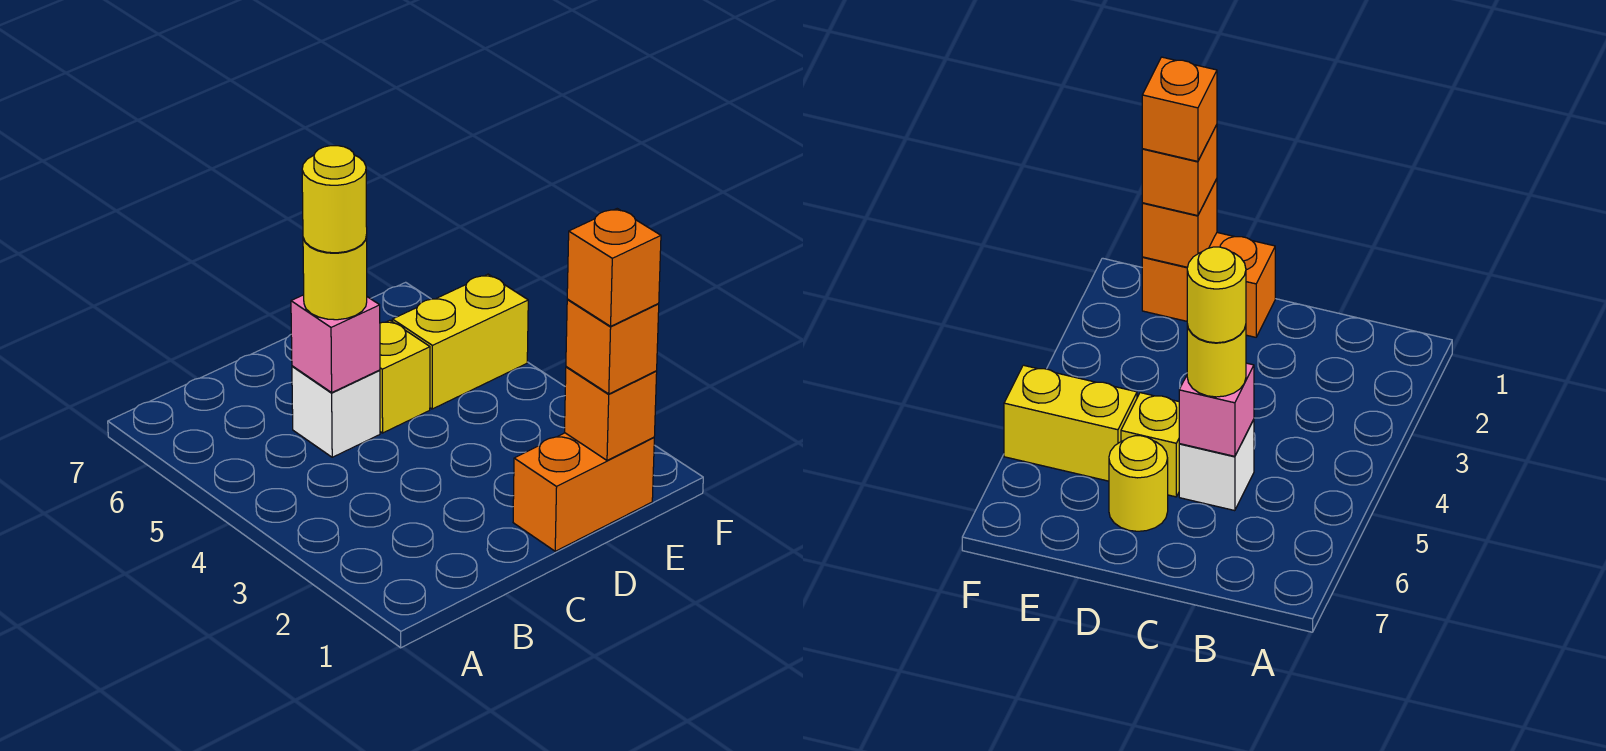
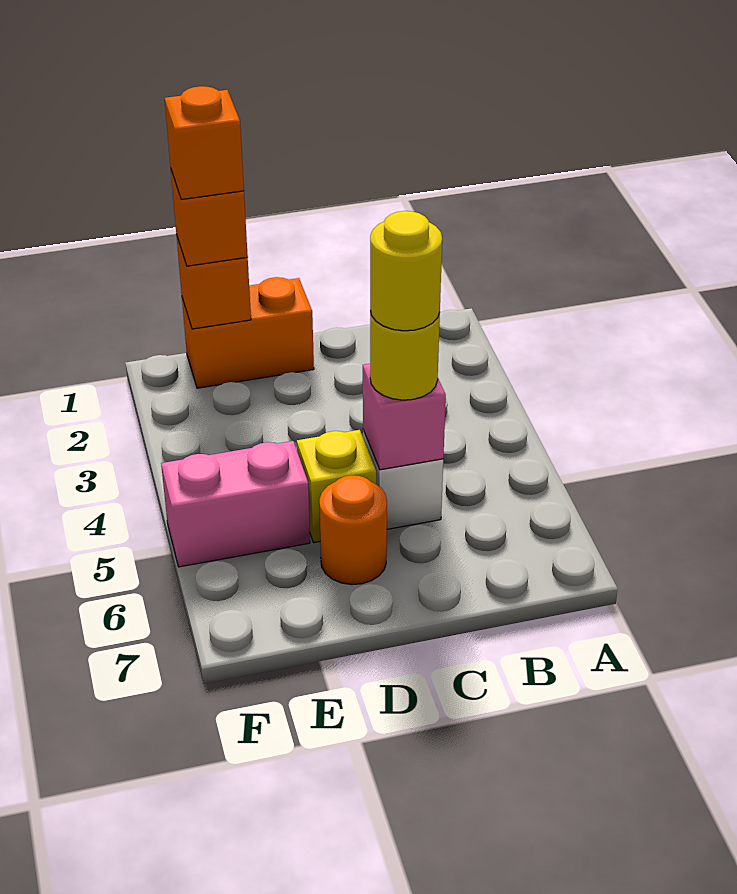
yellow round brick D6 level 1 -> orange round brick D6 level 1
yellow brick E5:F5 level 1 -> pink brick E5:F5 level 1

